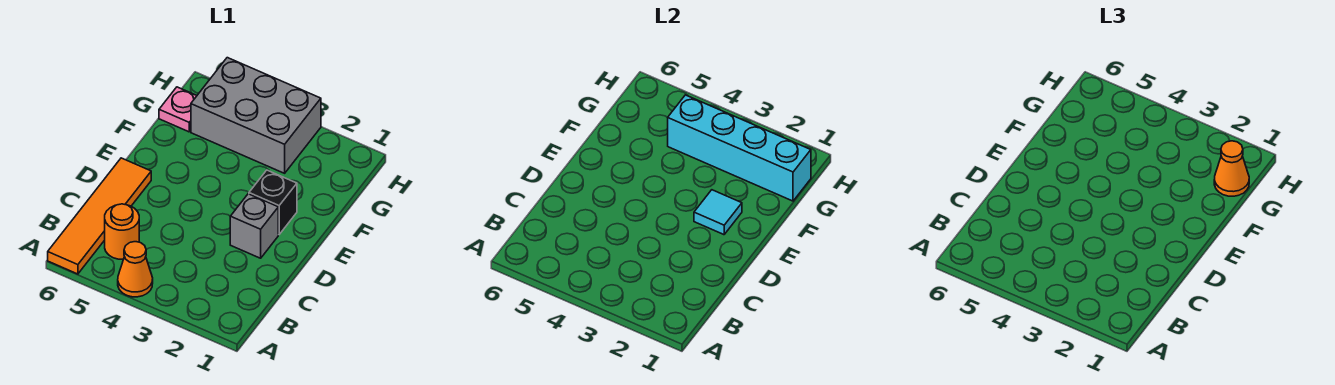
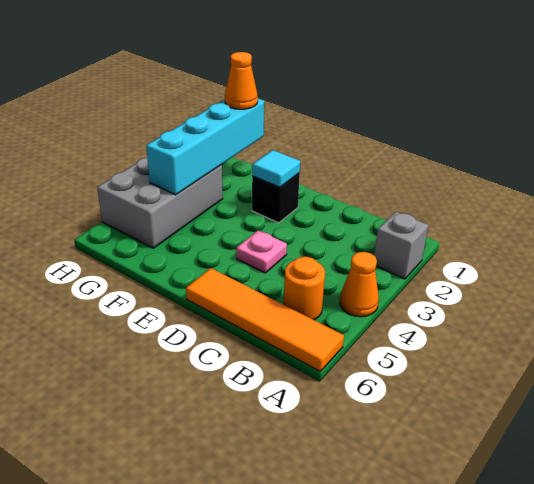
grey brick D2 level 1 -> grey brick A2 level 1
pink plate G6 level 1 -> pink plate D4 level 1

